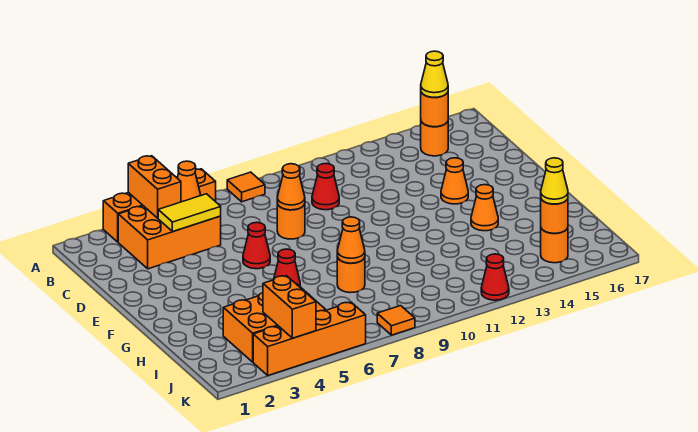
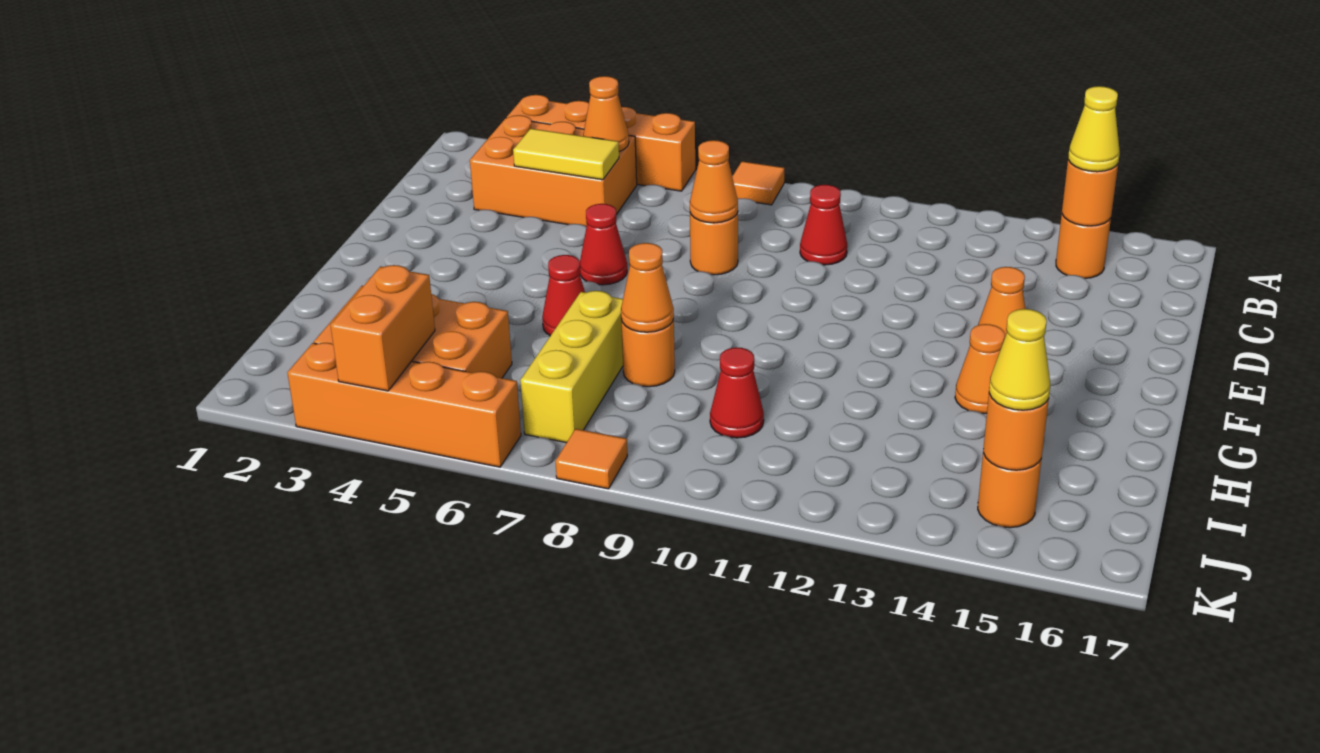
orange brick A4:B4 level 2 -> none
none -> yellow brick H7:J7 level 1
red cone K12 level 1 -> red cone I10 level 1

